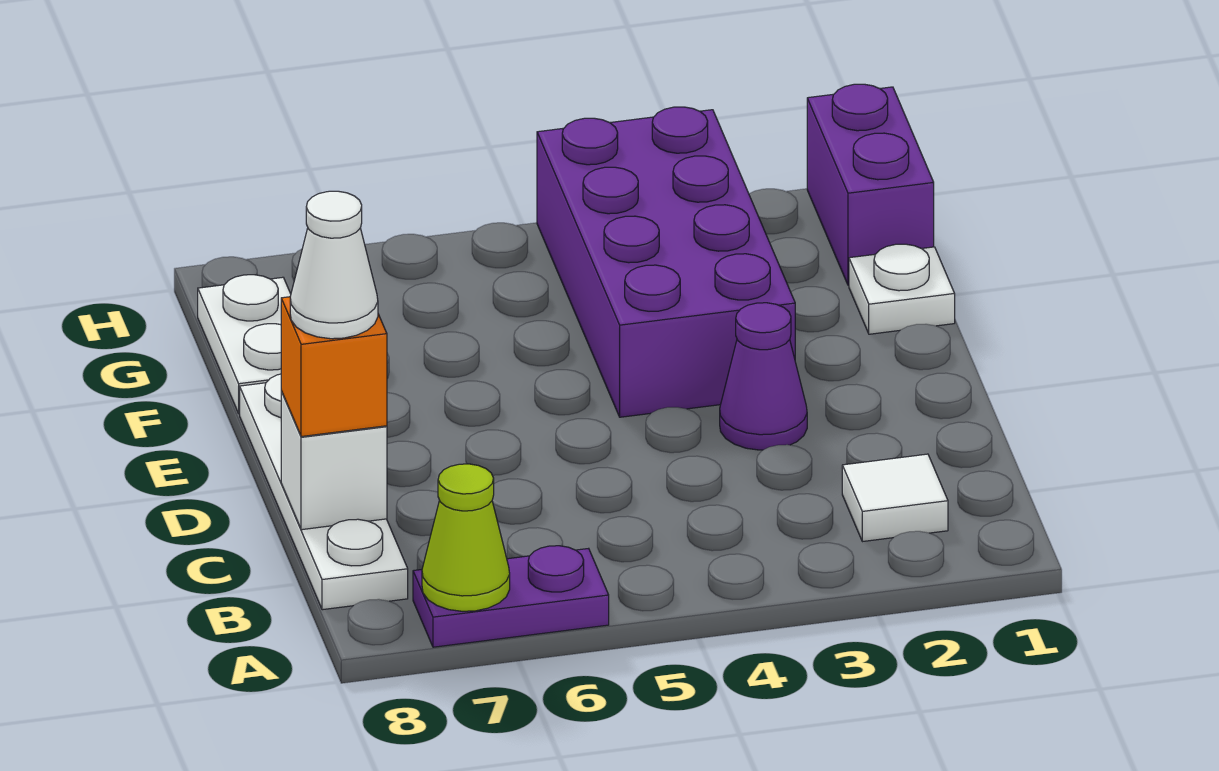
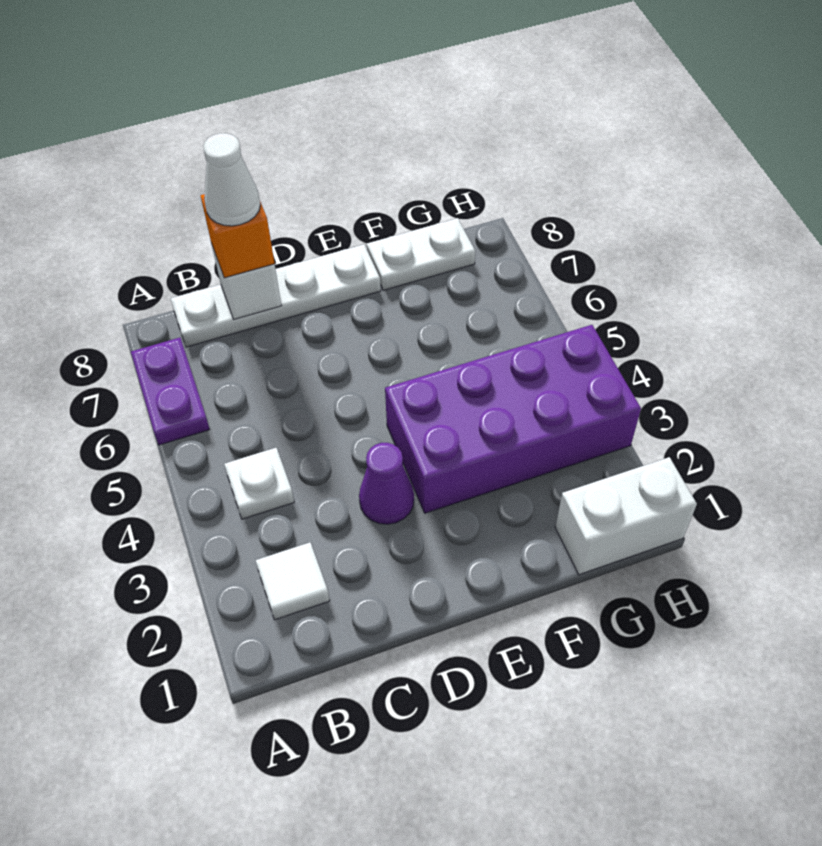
lime cone A7 level 2 -> none
white plate F1 level 1 -> white plate B4 level 1
purple brick G1:H1 level 1 -> white brick G1:H1 level 1

